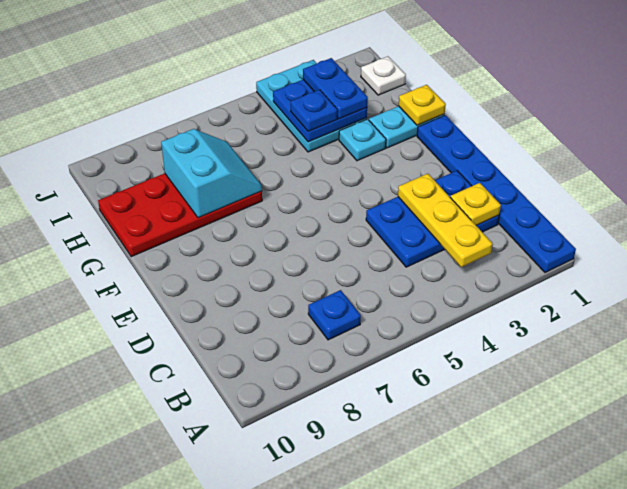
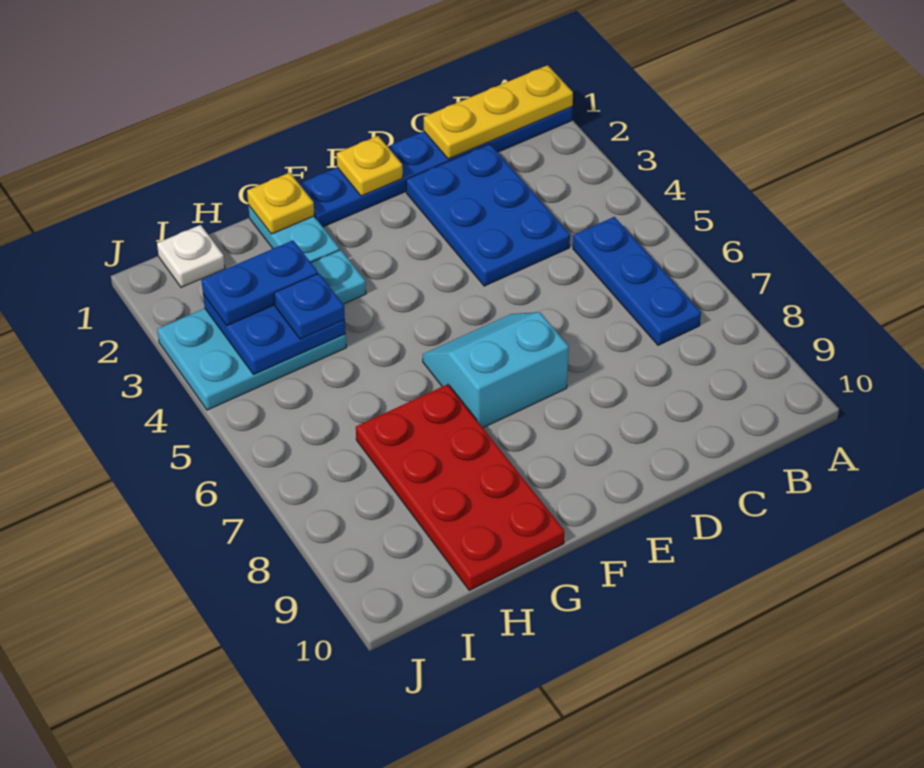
yellow plate B3:D3 level 2 -> yellow plate A1:C1 level 2
blue plate B7 level 1 -> blue plate B5:B7 level 1
yellow plate C2 level 2 -> yellow plate E1 level 2
cyan slope G7:H8 level 2 top 8 -> cyan slope E6:F7 level 1 top 7

